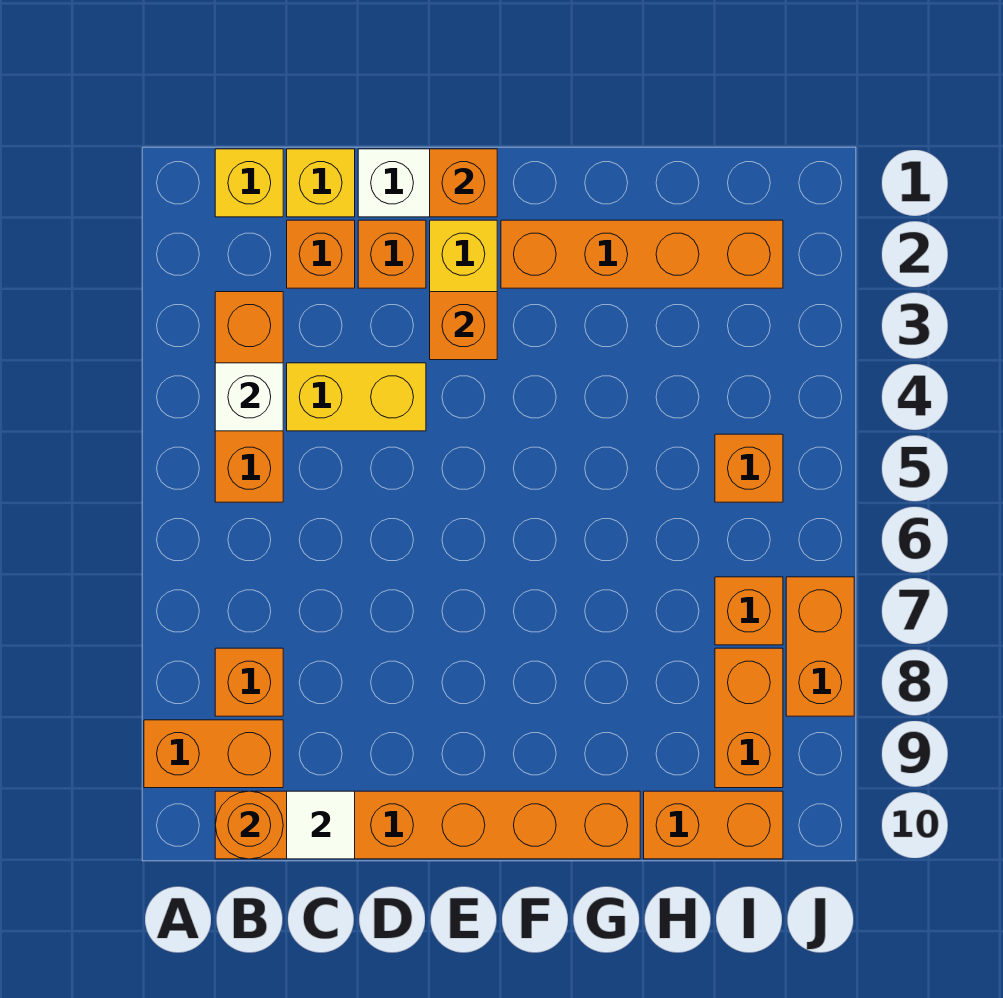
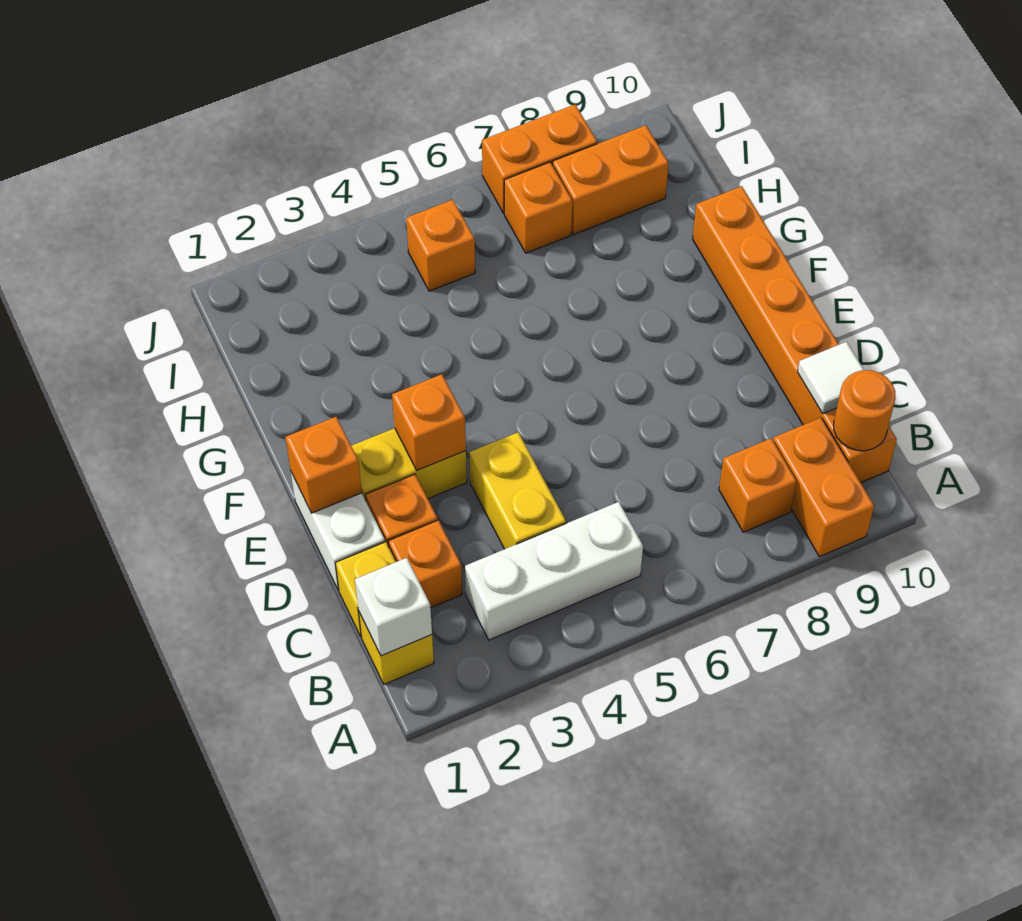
orange brick B3:B5 level 1 -> white brick B3:B5 level 1
white brick B4 level 2 -> white brick B1 level 2
orange brick F2:I2 level 1 -> none
orange brick H10:I10 level 1 -> none

